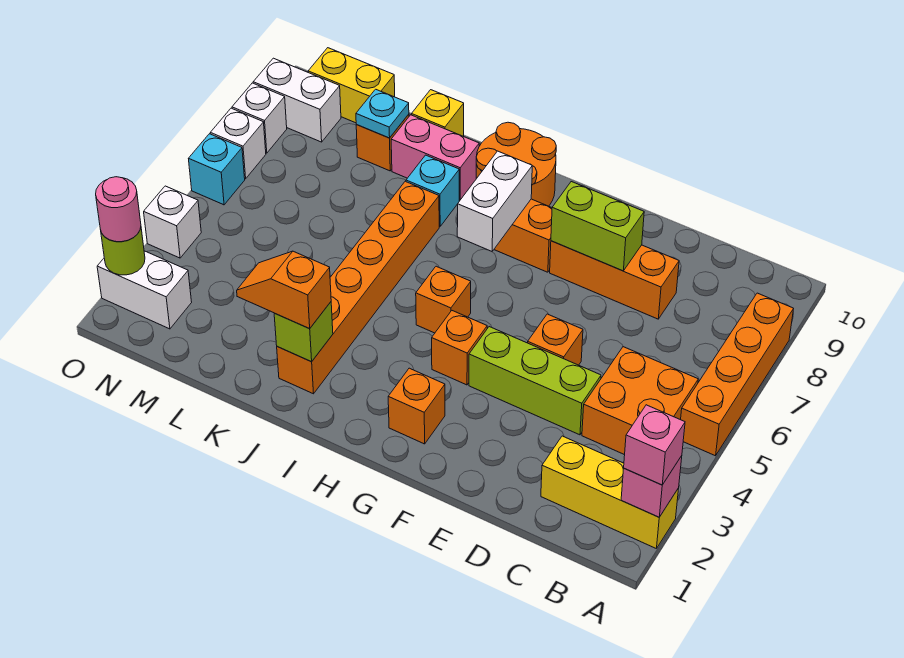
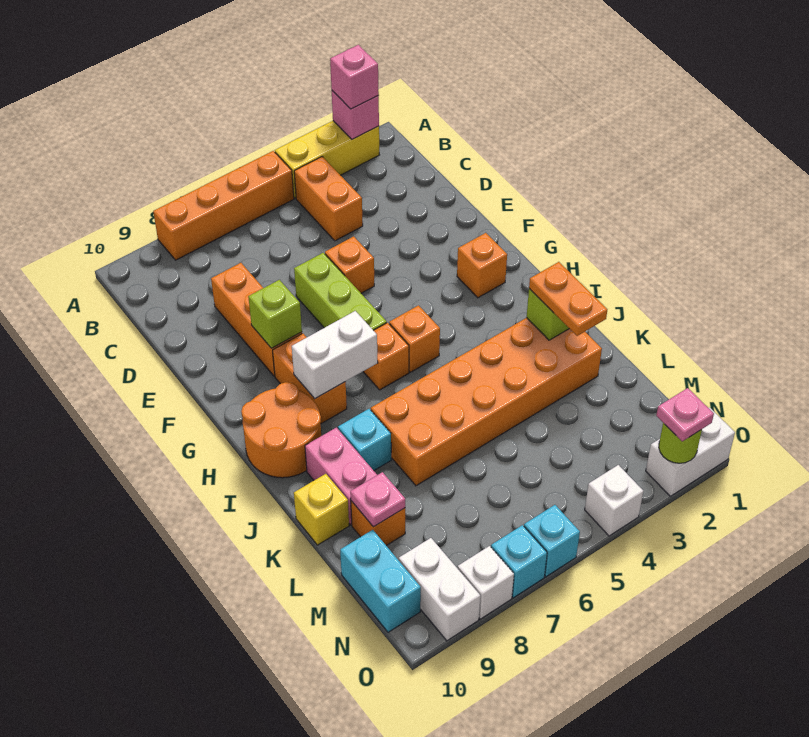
yellow brick A2:C2 level 1 -> yellow brick A2:A4 level 1
orange brick B4:C5 level 1 -> orange brick B4:C4 level 1
lime brick D4:F4 level 1 -> lime brick E6:G6 level 1
lime brick E8:F8 level 2 -> lime brick F8 level 2
orange brick G4 level 1 -> orange brick H6 level 1
orange brick J2:J7 level 1 -> orange brick J2:K7 level 1
orange slope J2:K2 level 3 top J -> orange plate J2:K2 level 3
cyan plate L9 level 2 -> pink plate L9 level 2
yellow brick M10:N10 level 1 -> cyan brick M10:N10 level 1
white brick N2:O2 level 1 -> white brick O1:O2 level 1
pink round brick O2 level 3 -> pink plate O2 level 3
white brick O7 level 1 -> cyan brick O7 level 1

